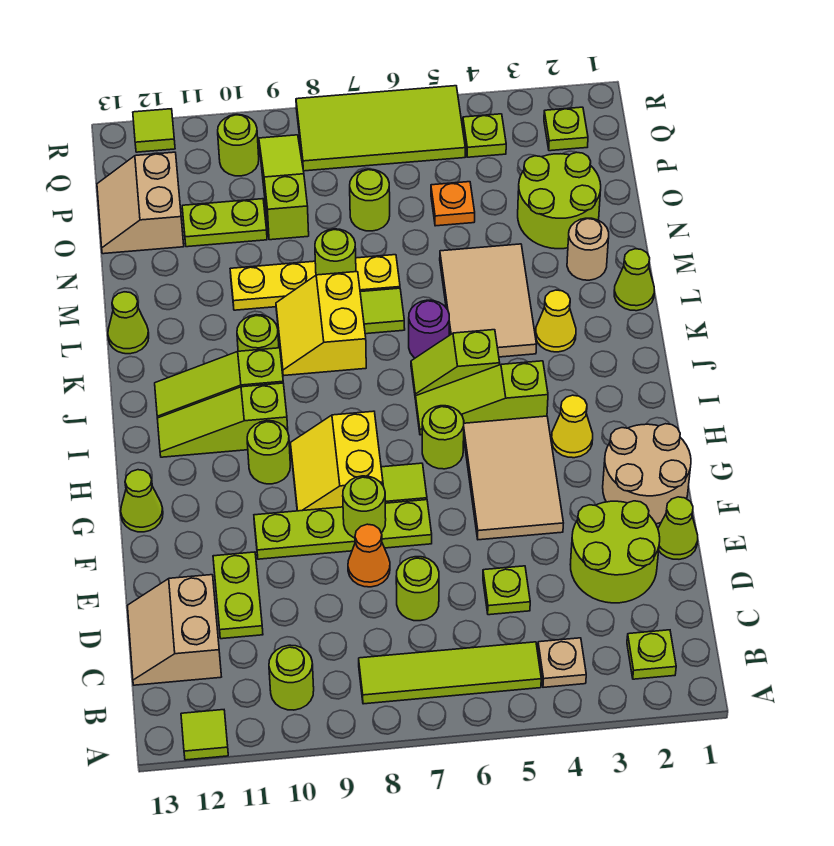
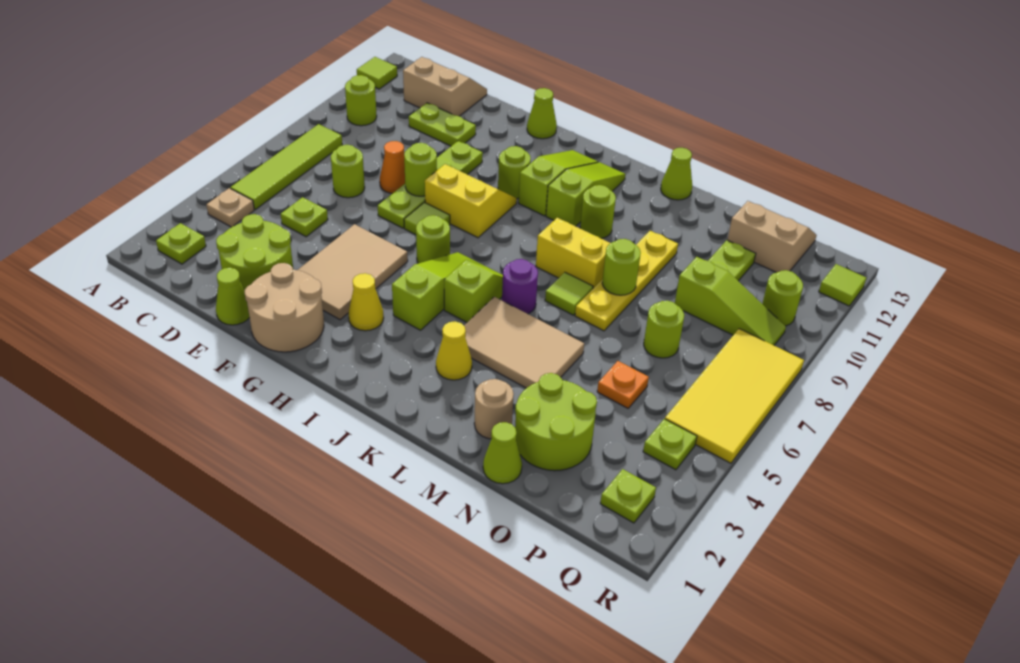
tan tile F4:H5 level 1 -> tan tile F3:G5 level 1
lime cone L1 level 1 -> lime cone N1 level 1
lime tile Q5:R8 level 1 -> yellow tile Q5:R8 level 1

